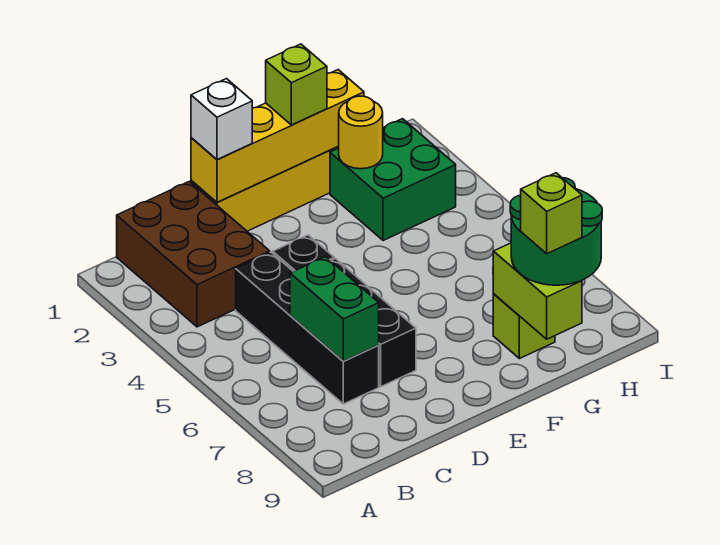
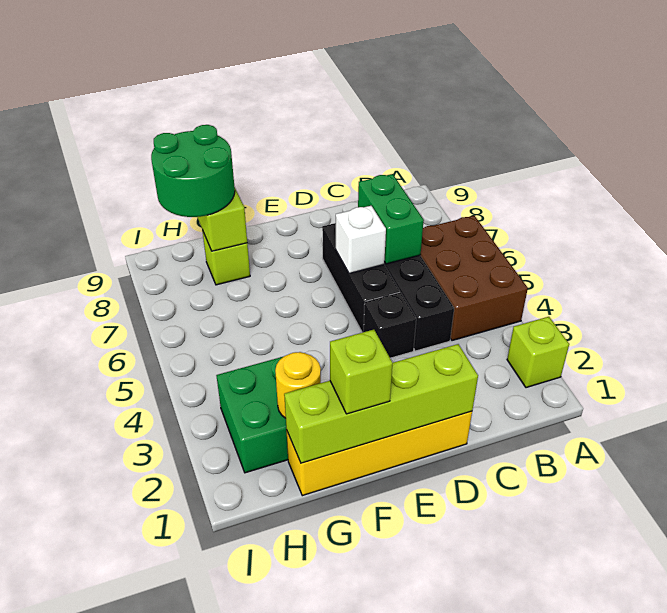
brown brick B1:C3 level 1 -> brown brick A4:B6 level 1
yellow brick D1:G1 level 2 -> lime brick D1:G1 level 2
white brick D1 level 3 -> white brick D6 level 2
lime brick G9 level 4 -> lime brick A2 level 1

